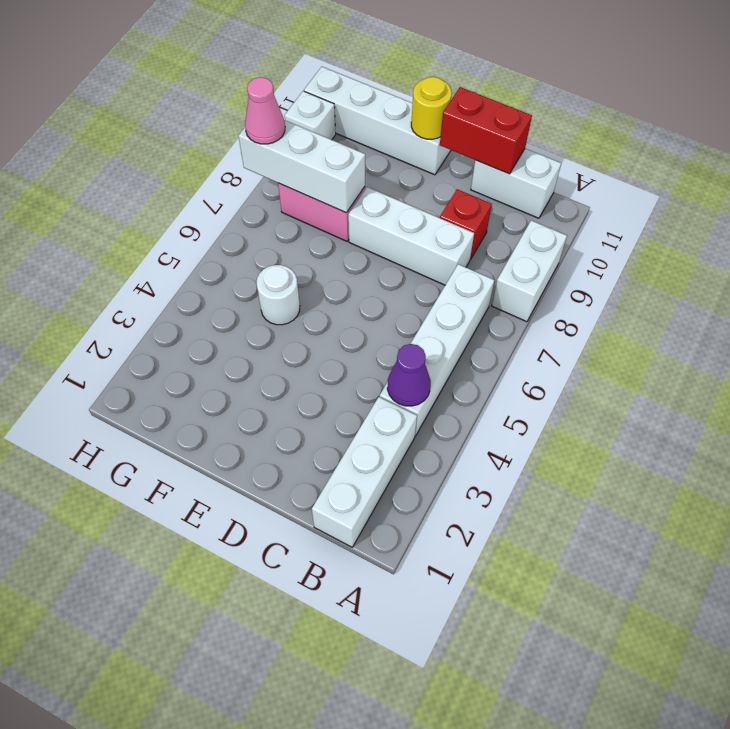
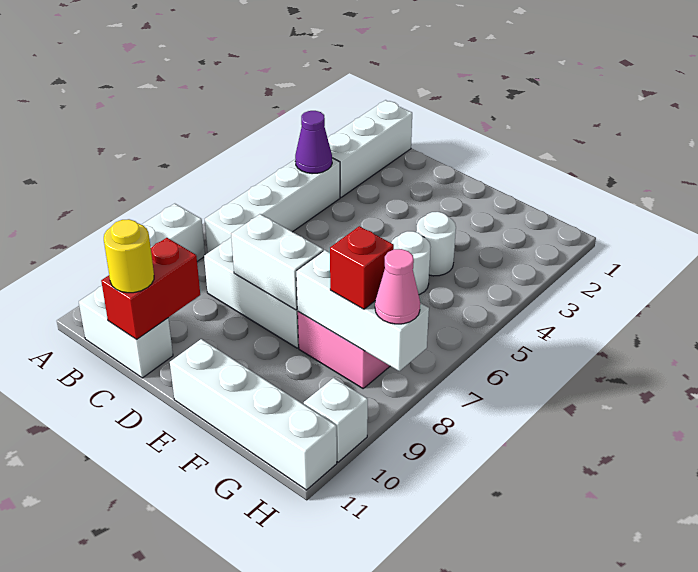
red brick C9 level 1 -> red brick G8 level 3
red brick C11:D11 level 2 -> red brick C10:C11 level 2
none -> white brick D8:E8 level 2
yellow round brick E11 level 2 -> yellow round brick C11 level 3
none -> white round brick F4 level 1

